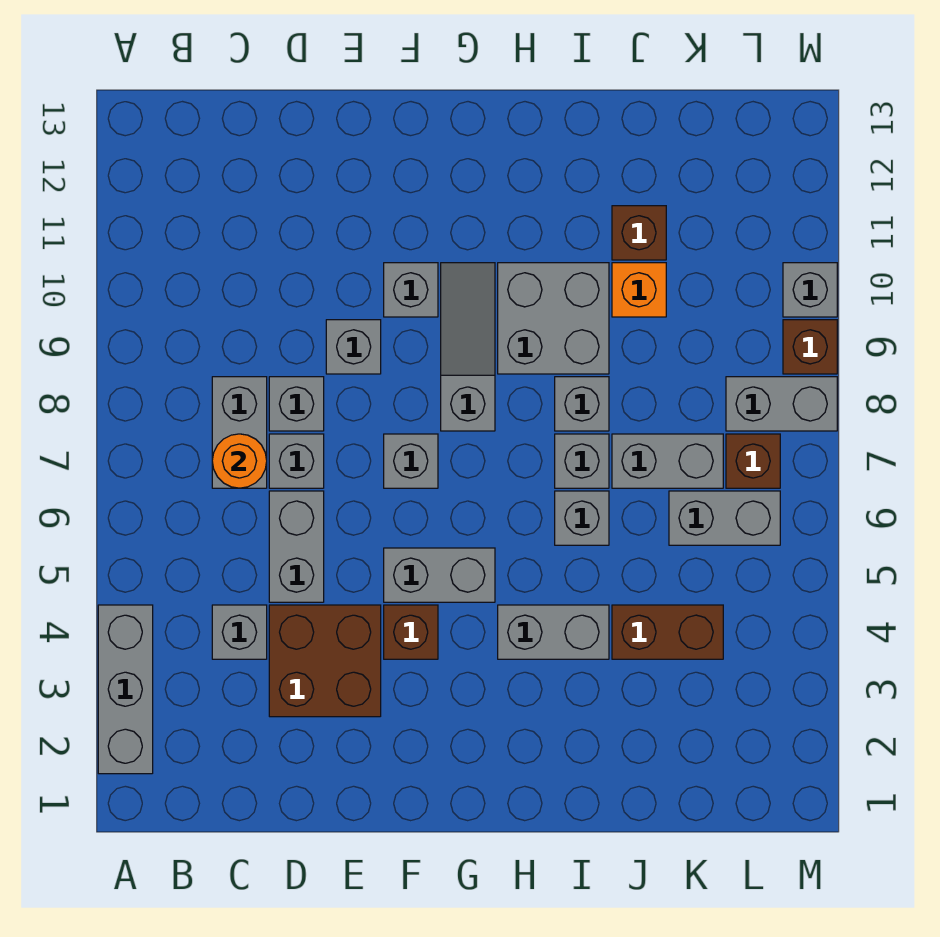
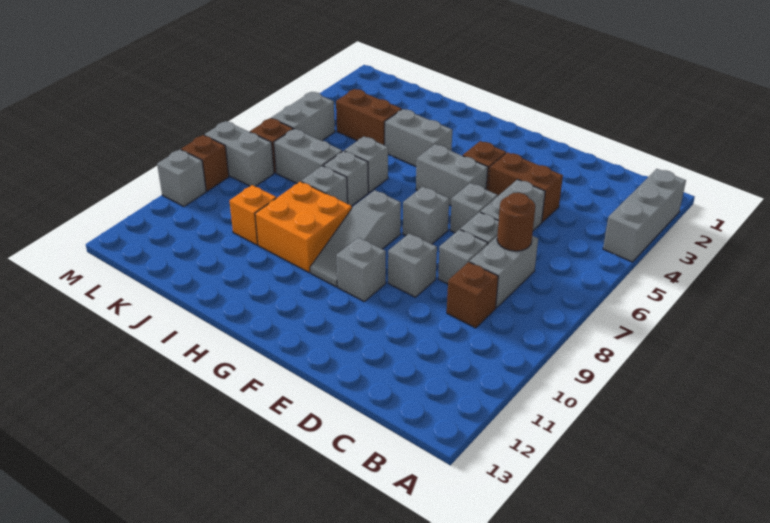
grey brick C4 level 1 -> grey brick E6 level 1
orange round brick C7 level 2 -> brown round brick C7 level 2
brown brick D3:E4 level 1 -> brown brick D4:E4 level 1
grey brick H9:I10 level 1 -> orange brick H9:I10 level 1
brown brick J11 level 1 -> brown brick C9 level 1
grey brick K6:L6 level 1 -> grey brick L5:L6 level 1

